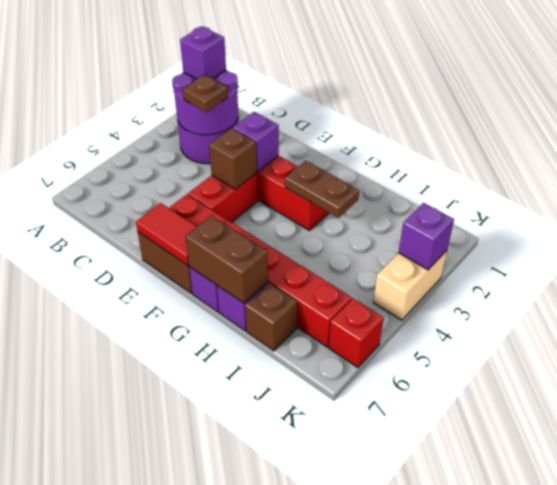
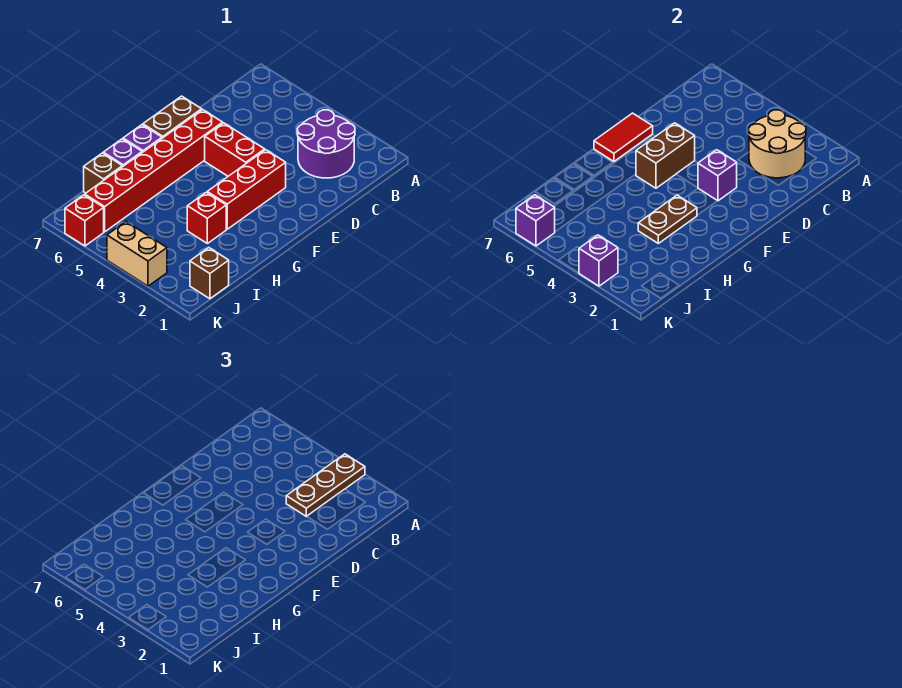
purple round brick B2:C3 level 2 -> tan round brick B2:C3 level 2
purple brick B2 level 3 -> purple brick K6 level 2
brown plate C3 level 3 -> brown plate A3:C3 level 3
brown brick E4 level 2 -> brown brick J1 level 1
brown brick G7:H7 level 2 -> brown brick E5:F5 level 2
none -> red brick H3 level 1

